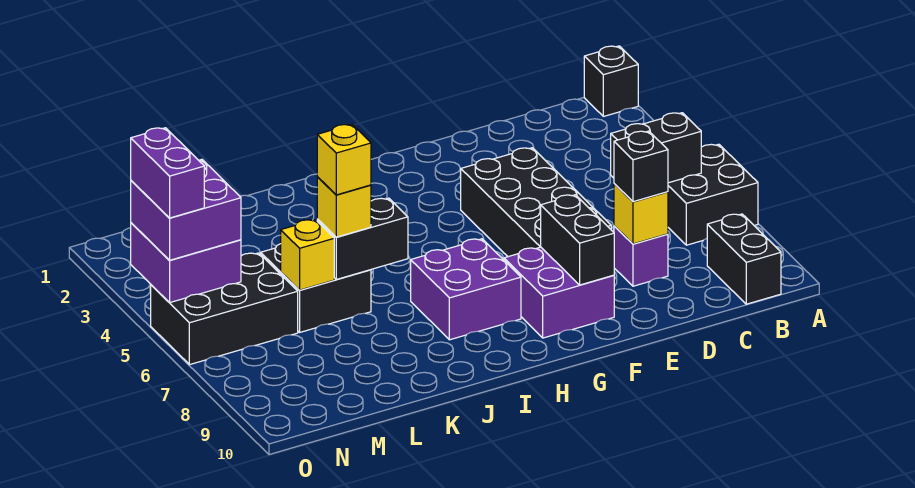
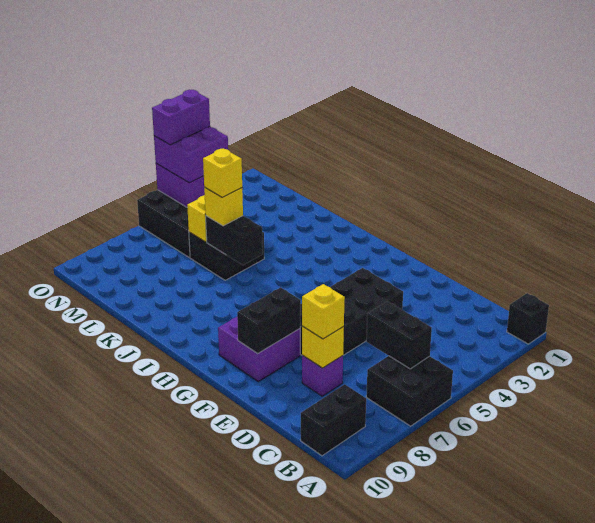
black brick D8 level 3 -> yellow brick D8 level 3
purple brick H7:I8 level 1 -> none

